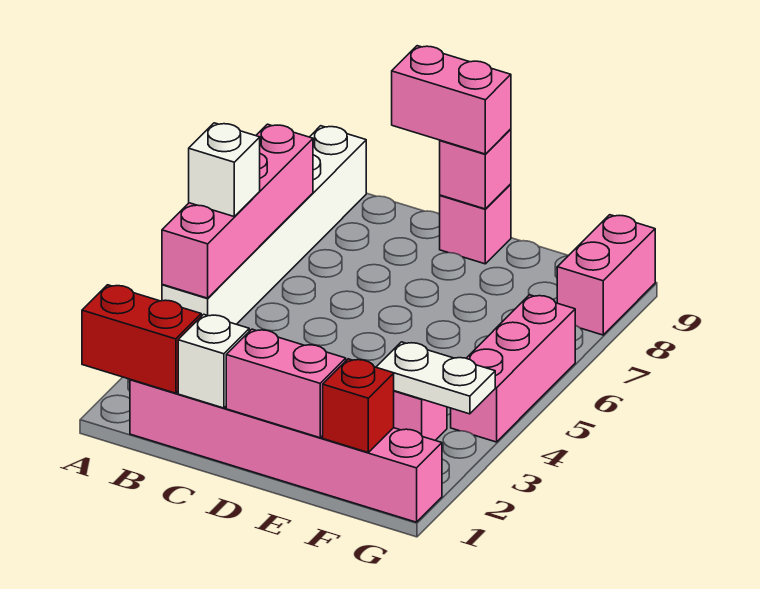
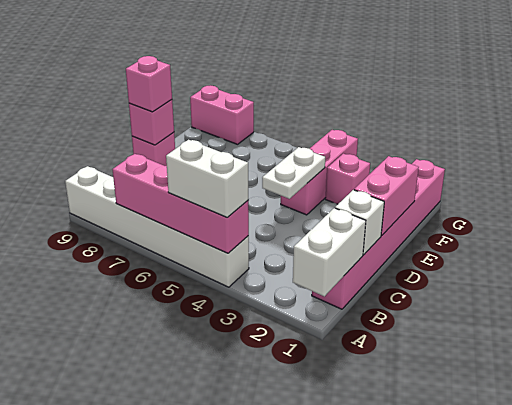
red brick A1:B1 level 2 -> white brick A1:B1 level 2
white brick A5 level 3 -> white brick A4:A5 level 3
pink brick C9:D9 level 3 -> pink brick D9 level 3
red brick F1 level 2 -> none
white plate F3:G3 level 2 -> white plate D4:E4 level 2
pink brick G4:G6 level 1 -> pink brick E4:G4 level 1

